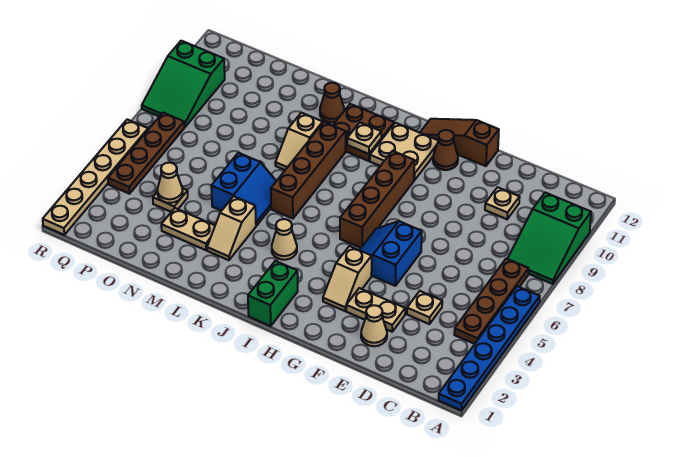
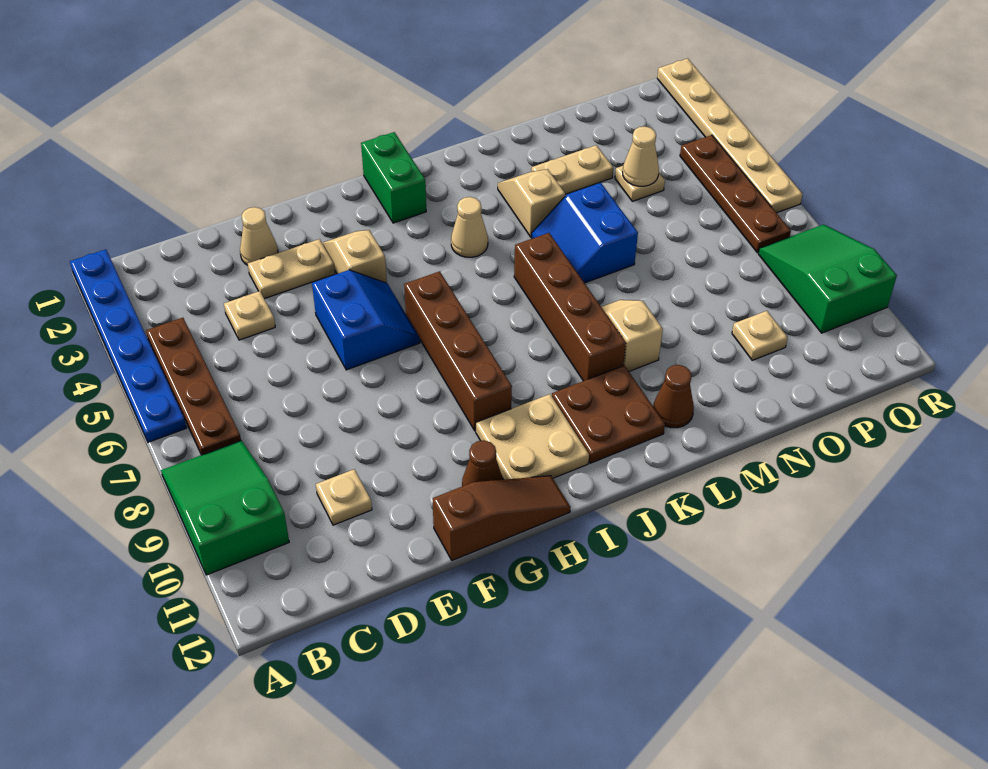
tan plate J10 level 2 -> tan plate O10 level 1

